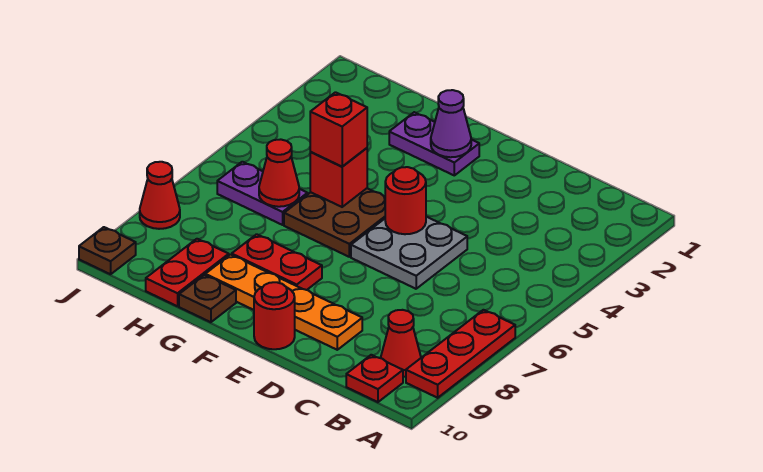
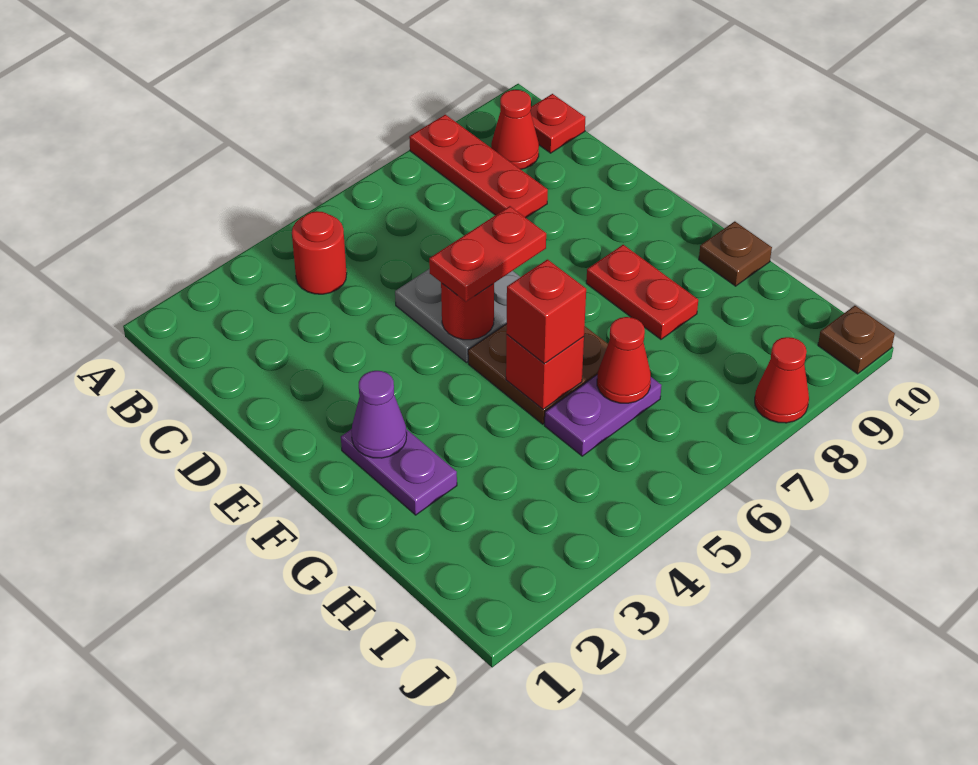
red plate A7:A9 level 1 -> red plate A8:C8 level 1
orange plate D9:G9 level 1 -> none
red round brick E10 level 1 -> red round brick B4 level 1
purple plate H6:I6 level 1 -> purple plate H5:H6 level 1
red plate H9:H10 level 1 -> red plate E5:E6 level 3

